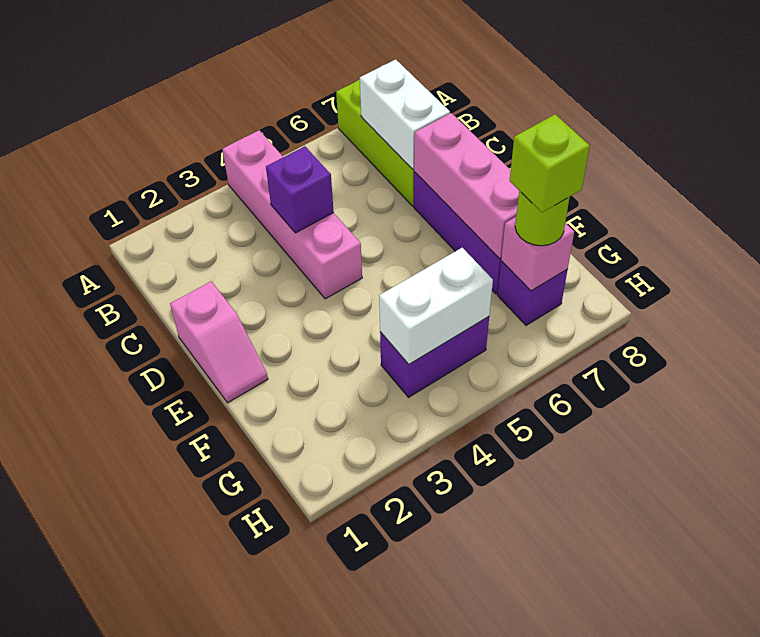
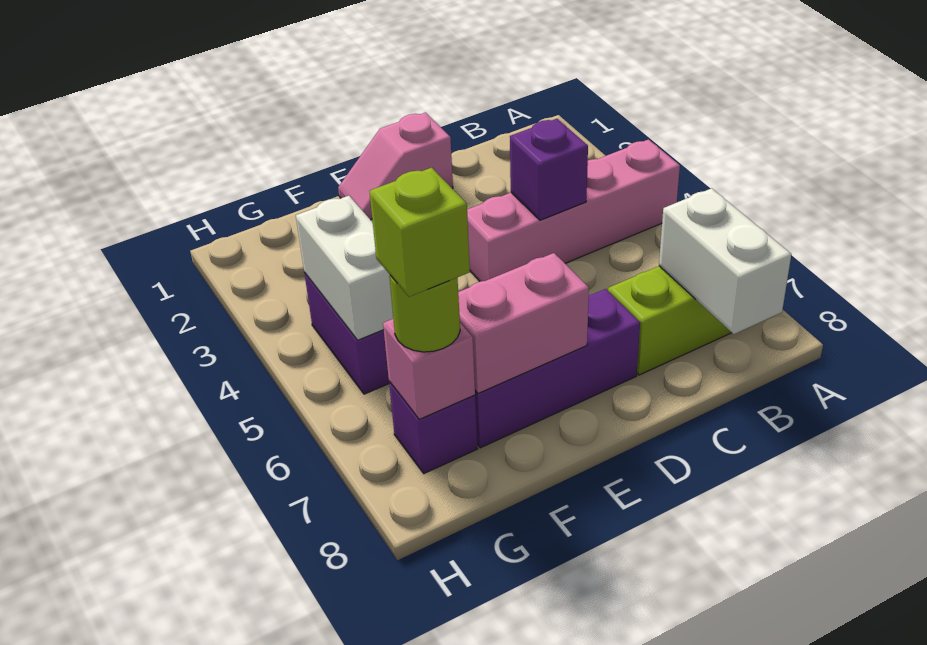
white brick B7:C7 level 2 -> white brick B7:B8 level 2
pink brick D7:F7 level 2 -> pink brick E7:F7 level 2

